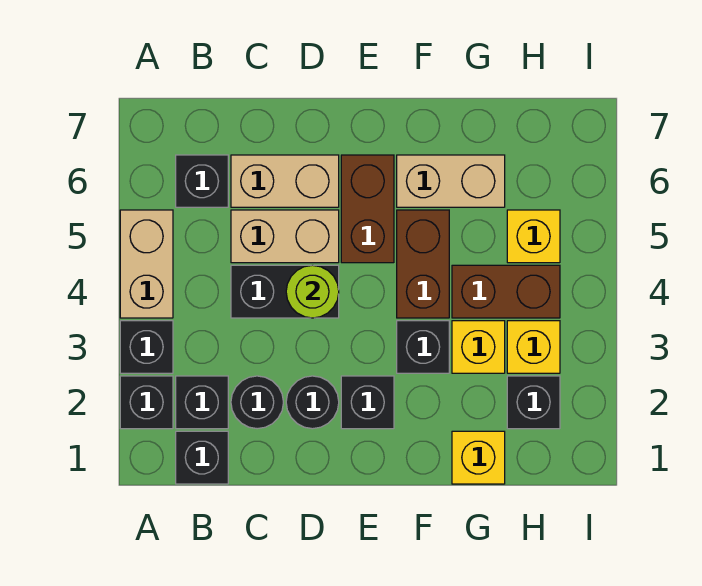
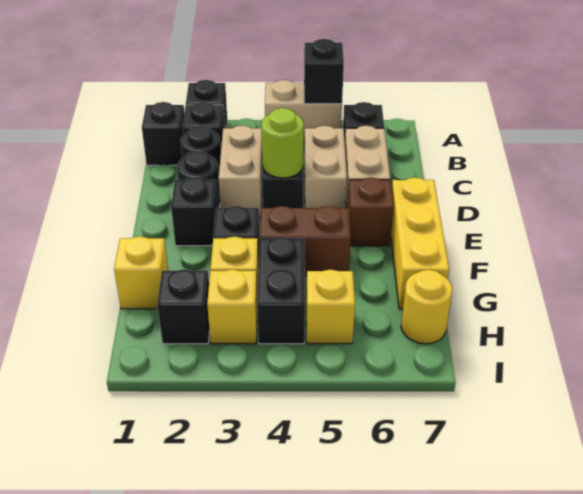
black brick A3 level 1 -> black brick A5 level 2
brown brick E5:E6 level 1 -> brown brick E6 level 1
none -> yellow brick E7:G7 level 1
tan brick F6:G6 level 1 -> tan brick C3:D3 level 1
brown brick G4:H4 level 1 -> black brick G4:H4 level 1
none -> yellow round brick H7 level 1

